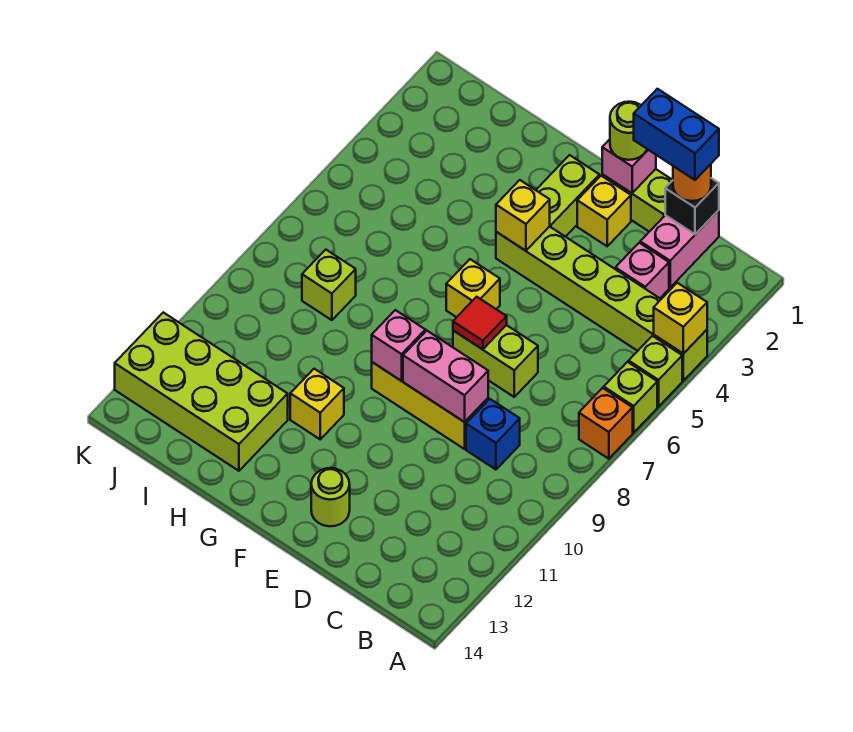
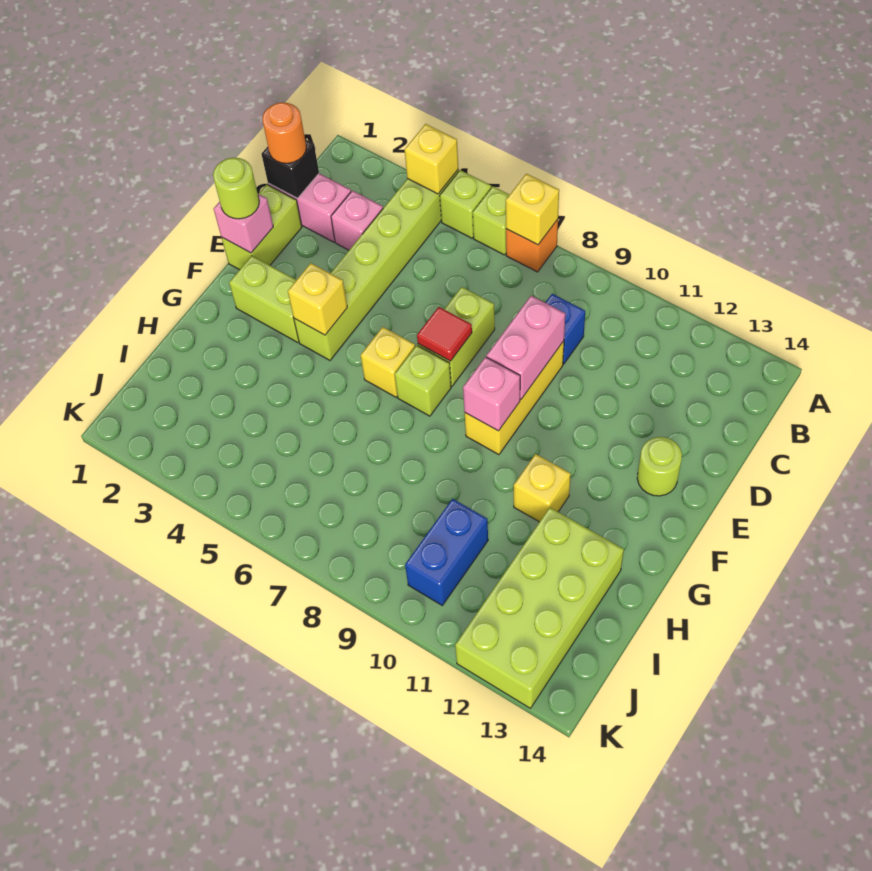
blue brick C1:D1 level 4 -> blue brick I10:J10 level 1
yellow brick E2 level 1 -> yellow brick A7 level 2
lime brick I8 level 1 -> lime brick F7 level 1

